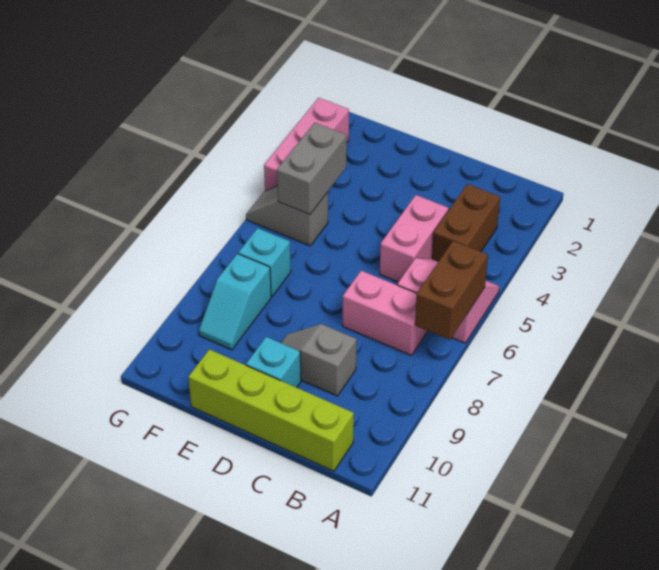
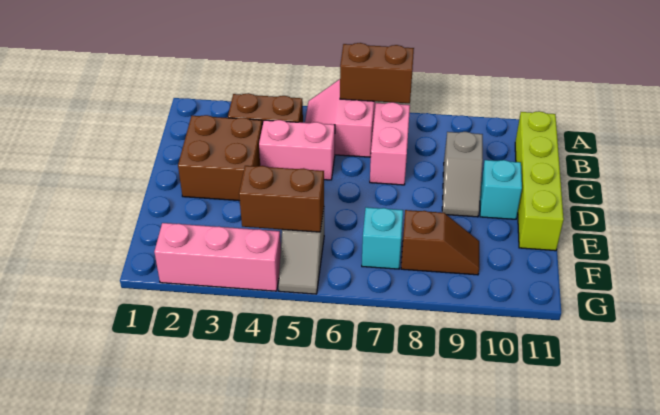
none -> brown brick C2:D3 level 1
grey brick F4:F5 level 2 -> brown brick F4:F5 level 2
cyan slope F8:F9 level 1 top 8 -> brown slope F8:F9 level 1 top 8

